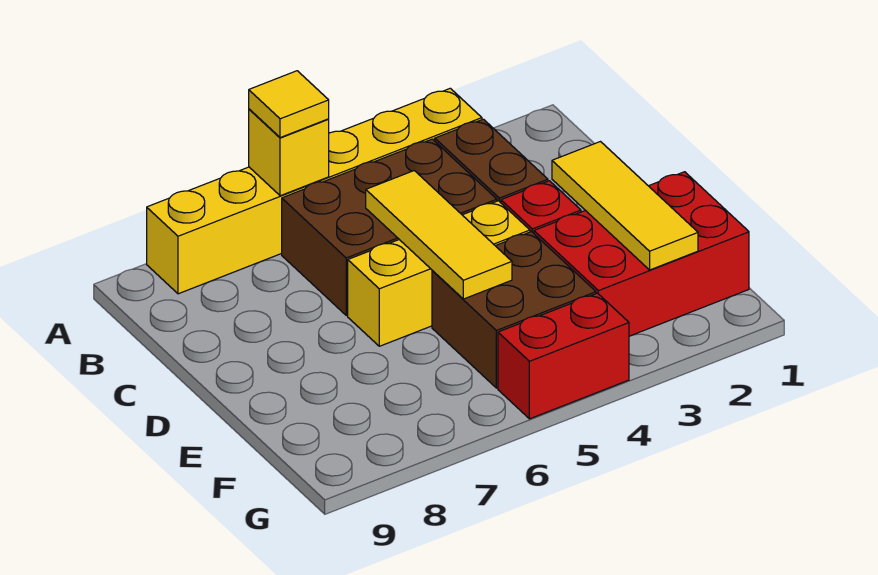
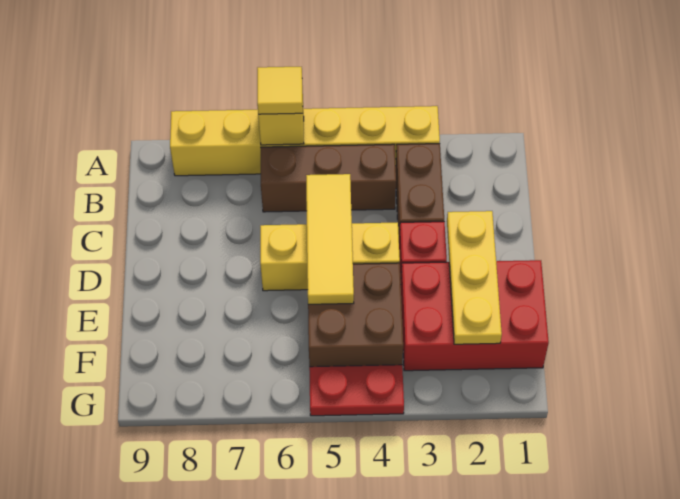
brown brick B4:C6 level 1 -> brown brick B4:B6 level 1
yellow tile D2:F2 level 2 -> yellow plate D2:F2 level 2
red brick G4:G5 level 1 -> red plate G4:G5 level 1

